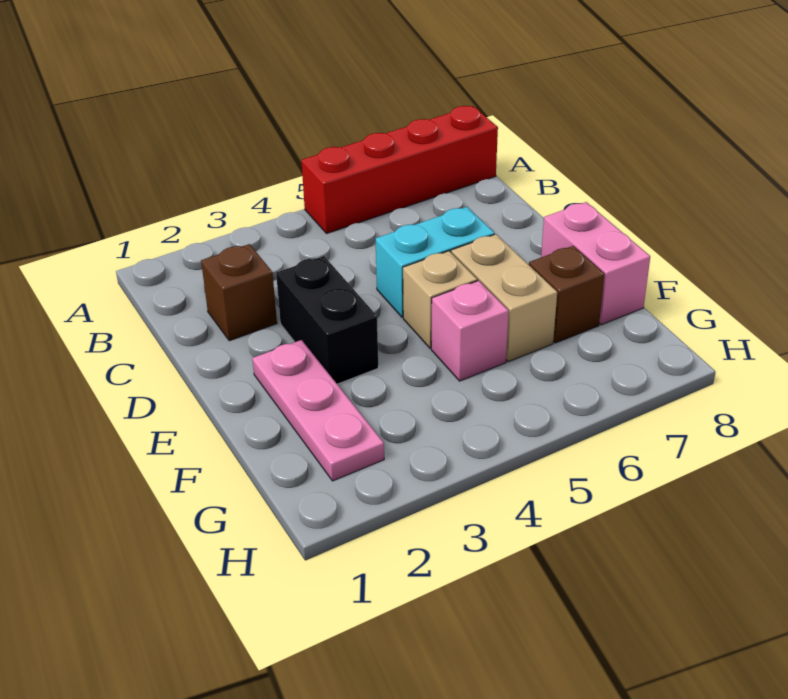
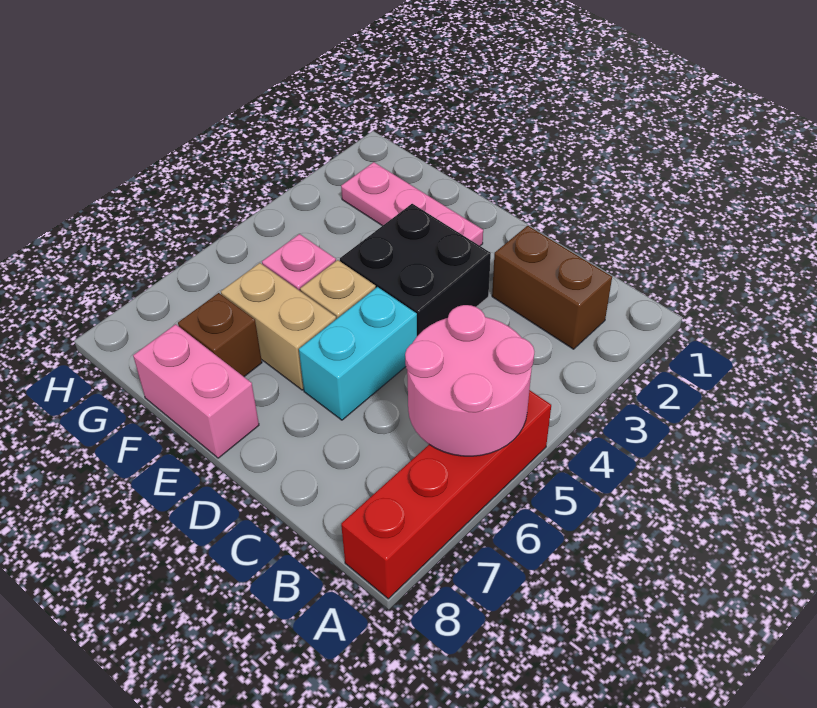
none -> pink round brick A5:B6 level 2
brown brick C2 level 1 -> brown brick B2:C2 level 1
black brick D3:E3 level 1 -> black brick D3:E4 level 1

